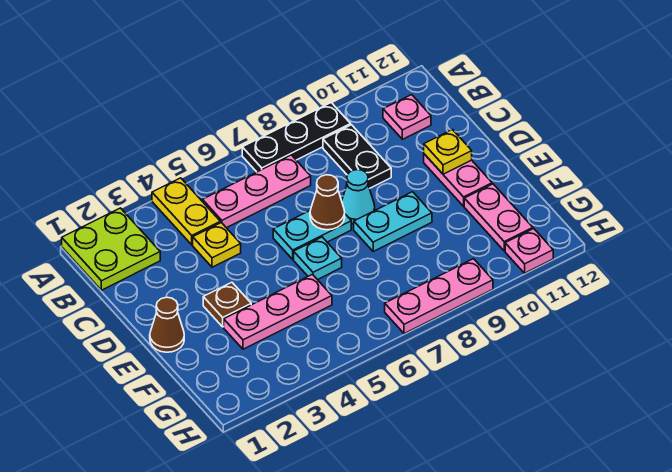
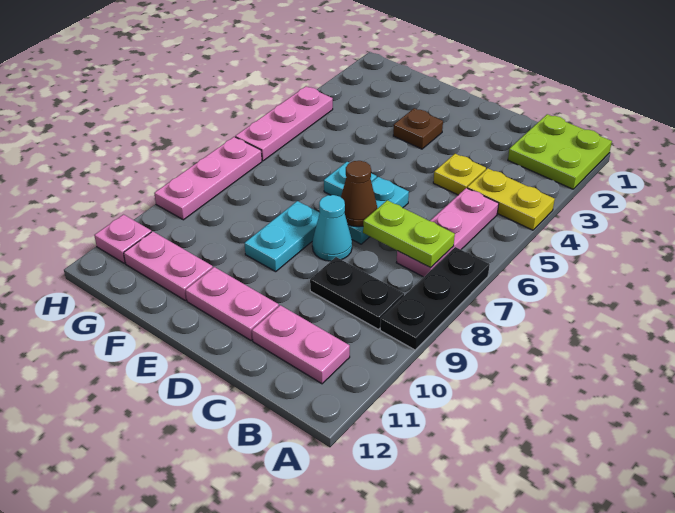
none -> lime plate B7:C7 level 2
pink plate B11 level 1 -> pink plate B11:C11 level 1
yellow plate D11 level 2 -> none
brown cone E1 level 1 -> none
pink plate F3:F5 level 1 -> pink plate H4:H6 level 1

